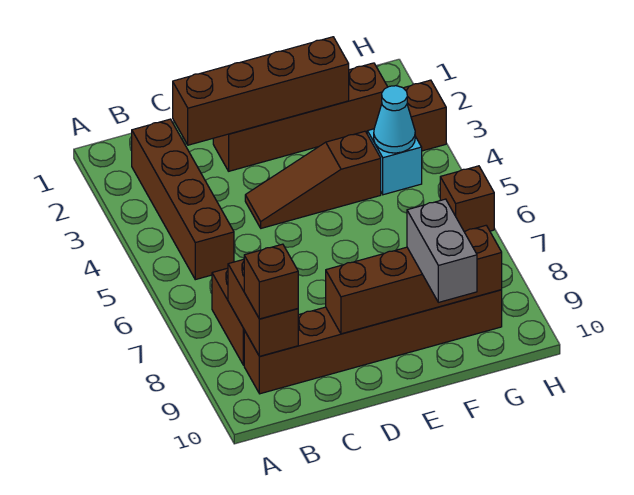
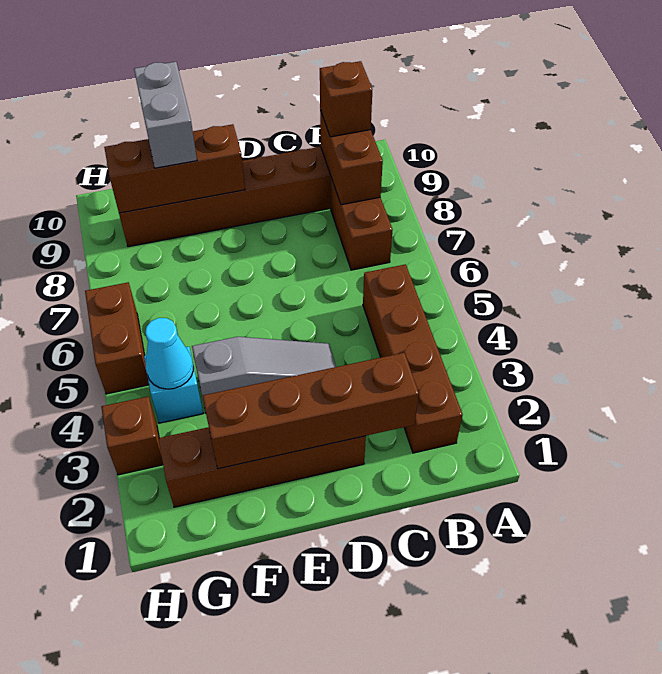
brown slope D4:F4 level 1 top F -> grey slope D4:F4 level 1 top F
brown brick D9:G9 level 2 -> brown brick E9:G9 level 2
brown brick H6 level 1 -> brown brick H5:H6 level 1

